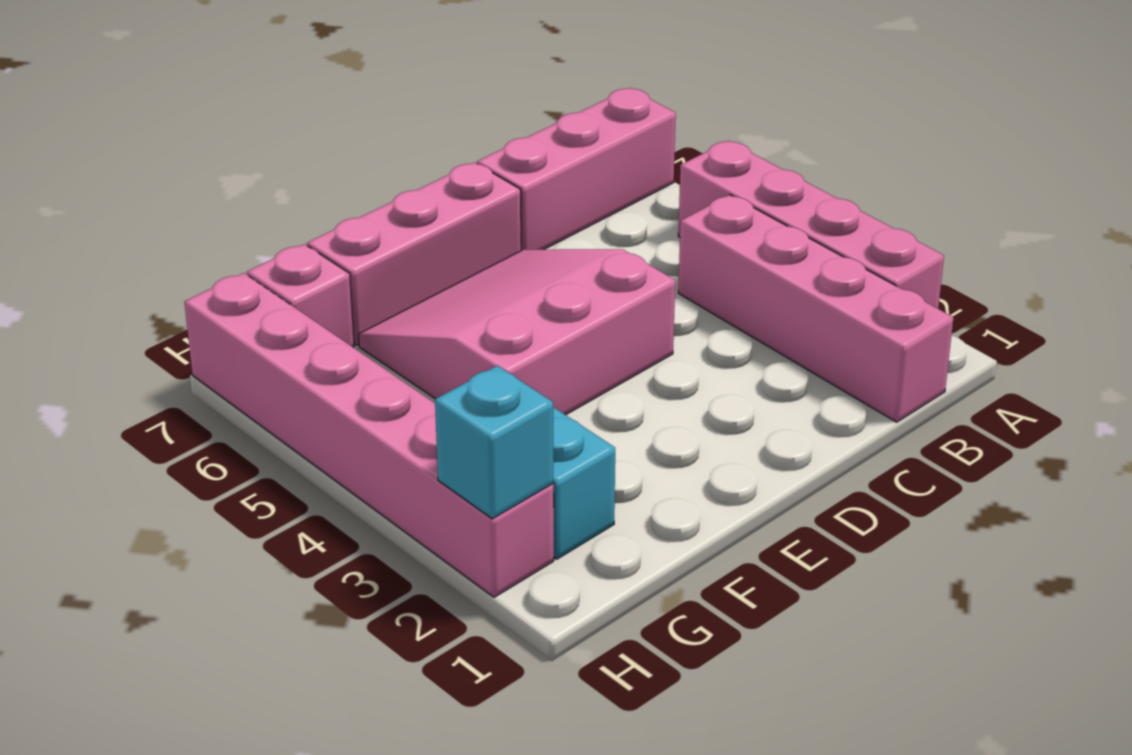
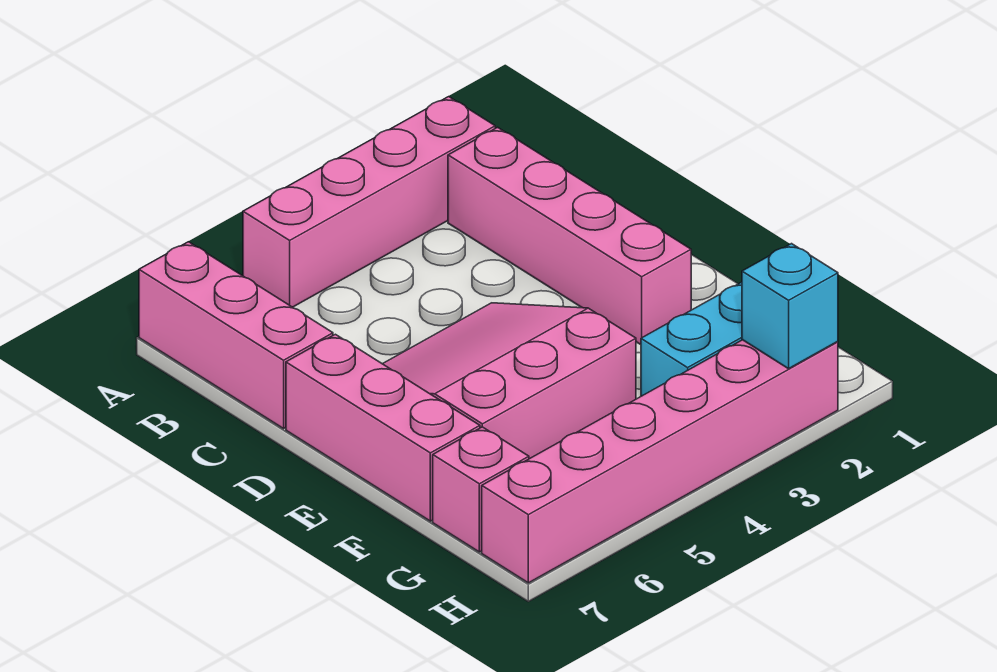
pink brick B1:B4 level 1 -> pink brick B2:E2 level 1
pink slope D4:F6 level 1 top 4 -> pink slope D4:F6 level 1 top F

